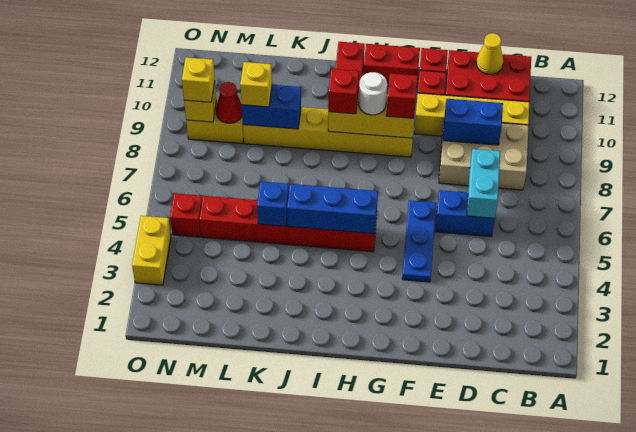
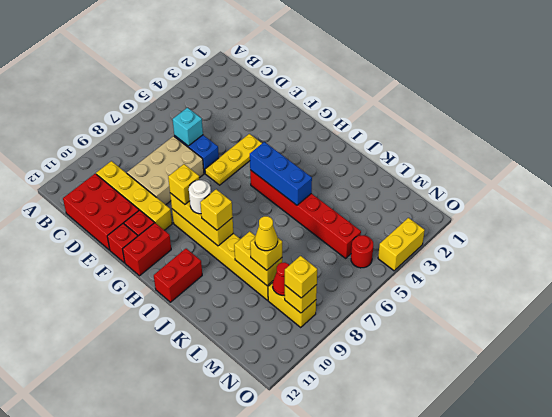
tan brick C8:E9 level 1 -> tan brick D7:E9 level 1
cyan brick D6:D7 level 2 -> cyan brick D6 level 2
blue brick D9:E9 level 2 -> none
yellow cone D12 level 2 -> yellow cone L9 level 4
blue plate F4:F6 level 1 -> yellow plate F4:F6 level 1
red brick G9 level 3 -> yellow brick G9 level 3
red brick G12:H12 level 1 -> red brick G11:G12 level 1
red brick I9 level 3 -> yellow brick I9 level 3
blue brick K5 level 2 -> none
blue brick K9:L9 level 2 -> yellow brick K9:L9 level 2
red brick N5 level 1 -> red round brick N5 level 1

